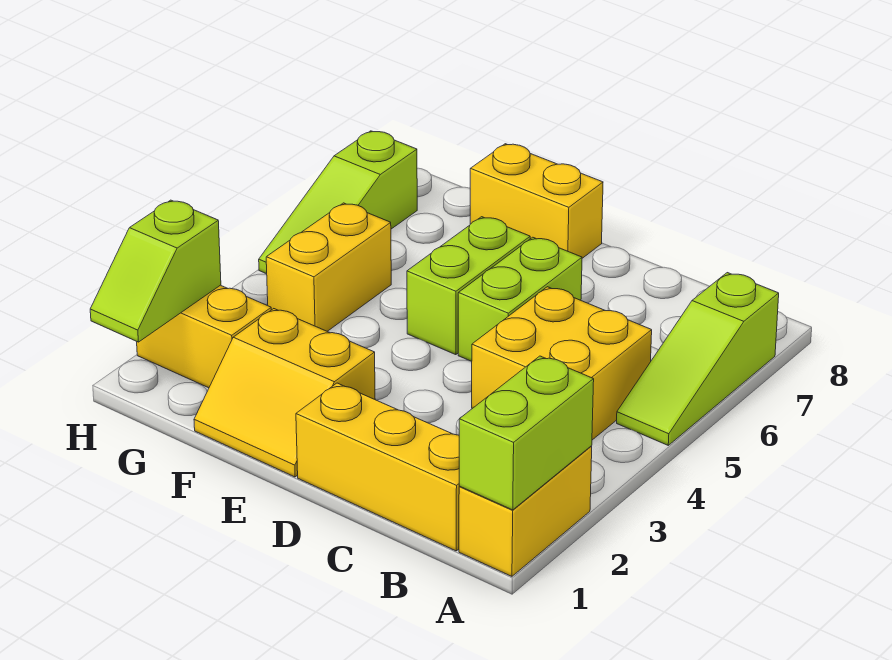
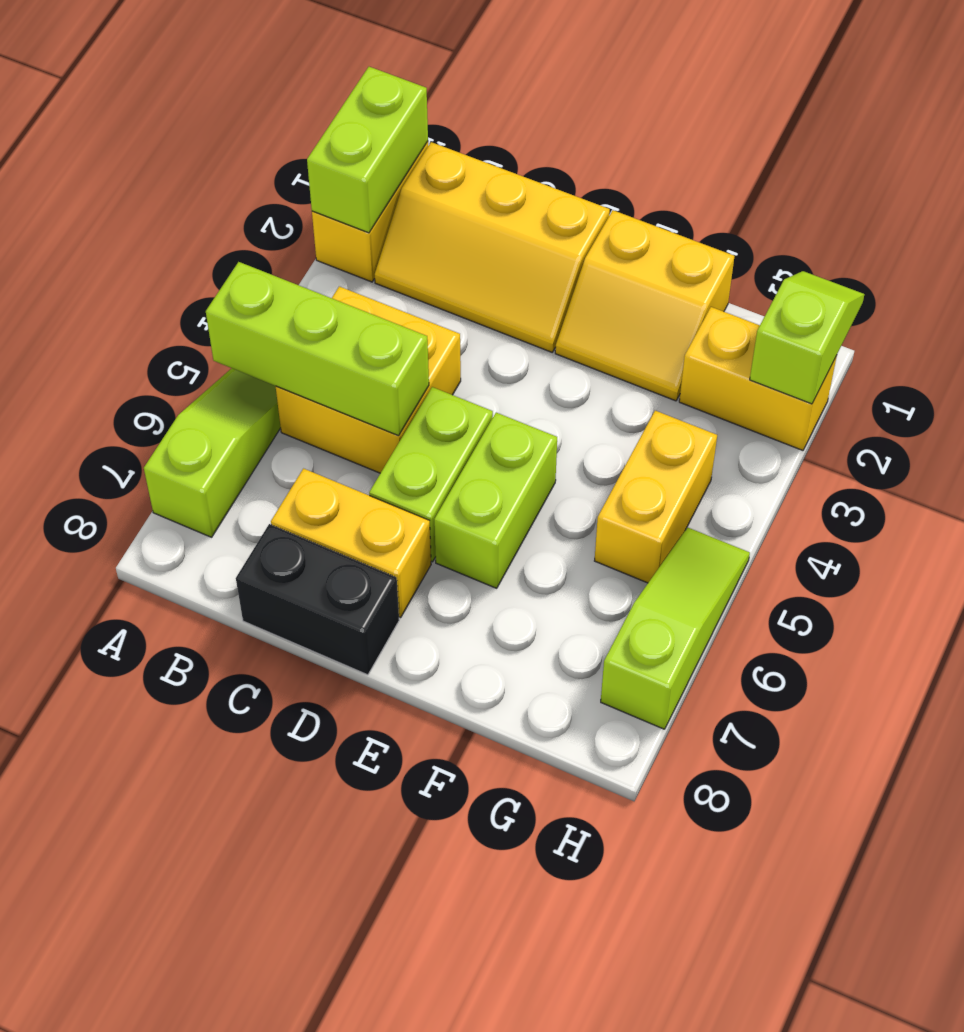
none -> lime brick A5:C5 level 2
none -> black brick C8:D8 level 1
yellow slope E1:F2 level 1 top 2 -> yellow slope E1:F2 level 1 top 1
yellow brick E8:F8 level 1 -> yellow brick C7:D7 level 1

